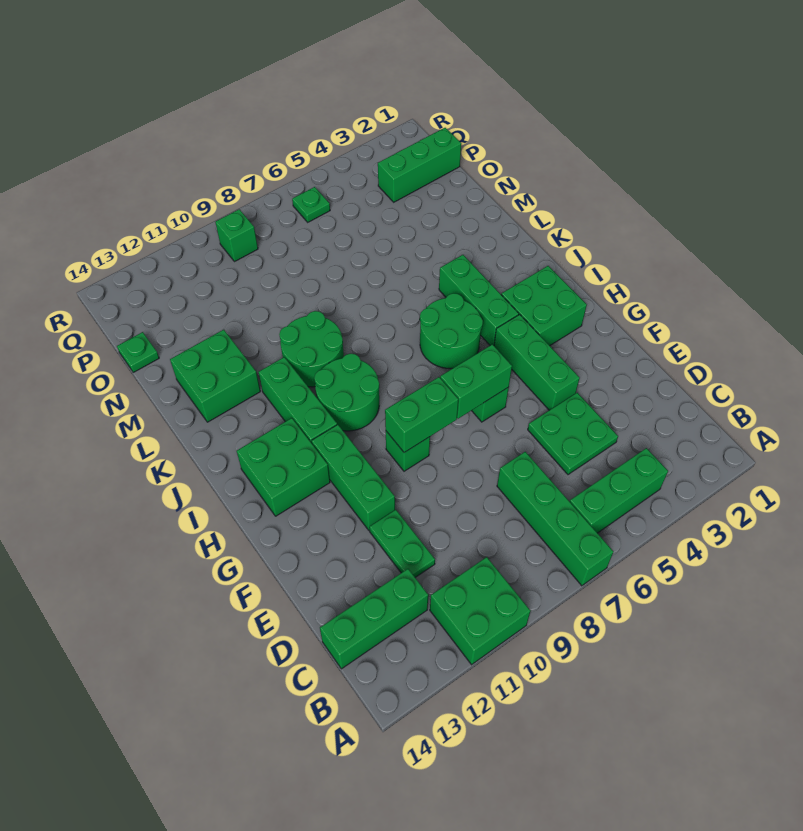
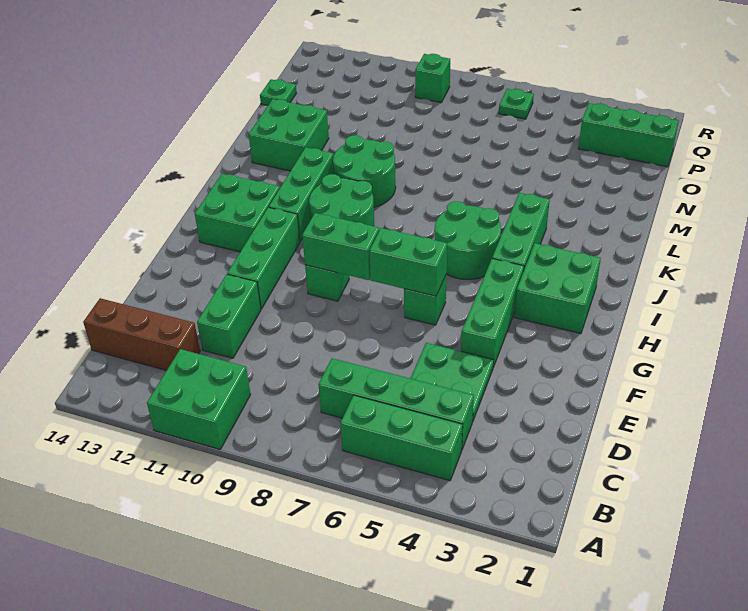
green brick A7:D7 level 1 -> green brick C4:C7 level 1
green brick C12:C14 level 1 -> brown brick C12:C14 level 1
green plate D11:E11 level 1 -> green brick D11:E11 level 1

